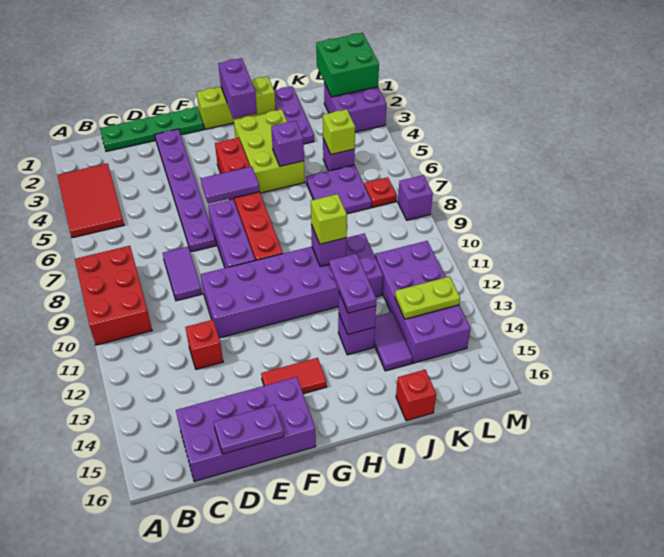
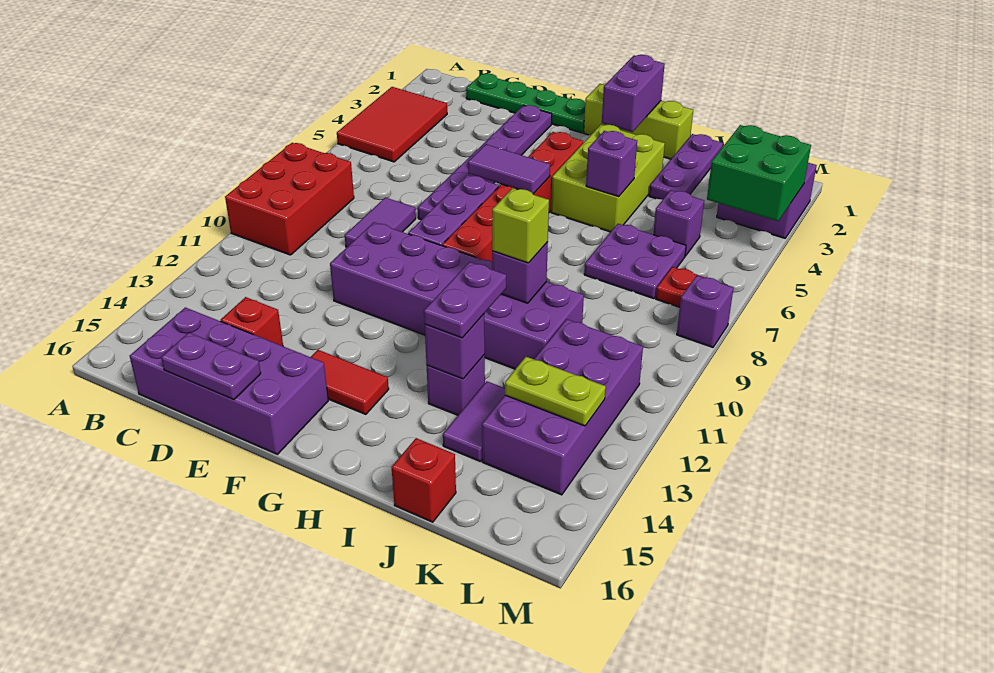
red brick D12 level 1 -> red brick D14 level 1
lime brick K5 level 2 -> none
green brick L1:M2 level 2 -> green brick L3:M4 level 2

